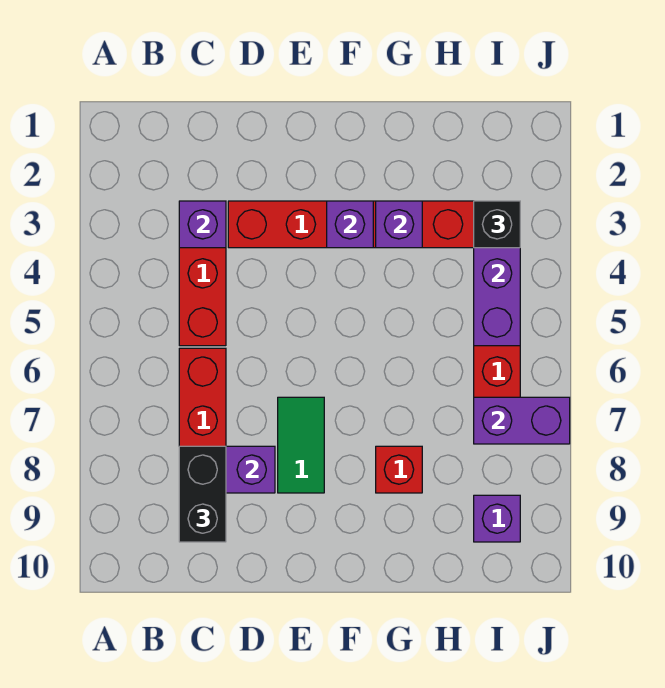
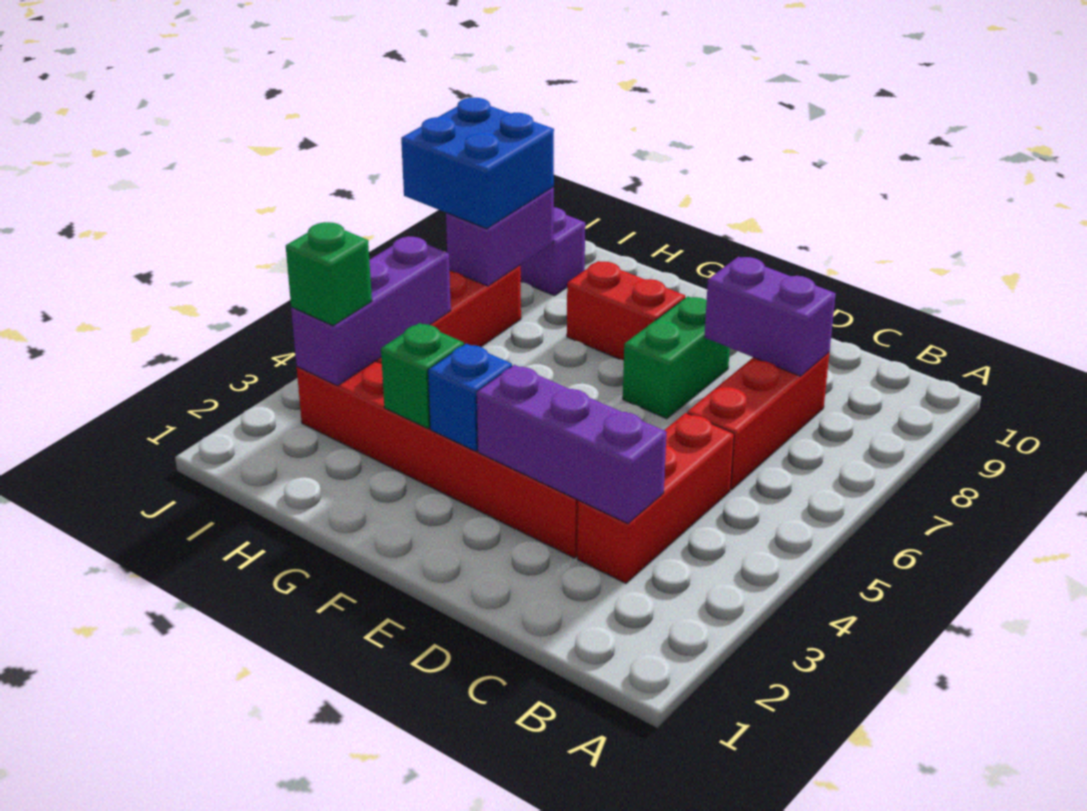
purple brick C3 level 2 -> purple brick C3:E3 level 2
black brick C8:C9 level 3 -> none
green tile E7:E8 level 1 -> green brick E7:E8 level 1
purple brick F3 level 2 -> blue brick F3 level 2
purple brick G3 level 2 -> green brick G3 level 2
red brick G8 level 1 -> red brick F8:G8 level 1
black brick I3 level 3 -> green brick I3 level 3
purple brick I7:J7 level 2 -> purple brick I7:I8 level 2
none -> blue brick I7:J8 level 3

